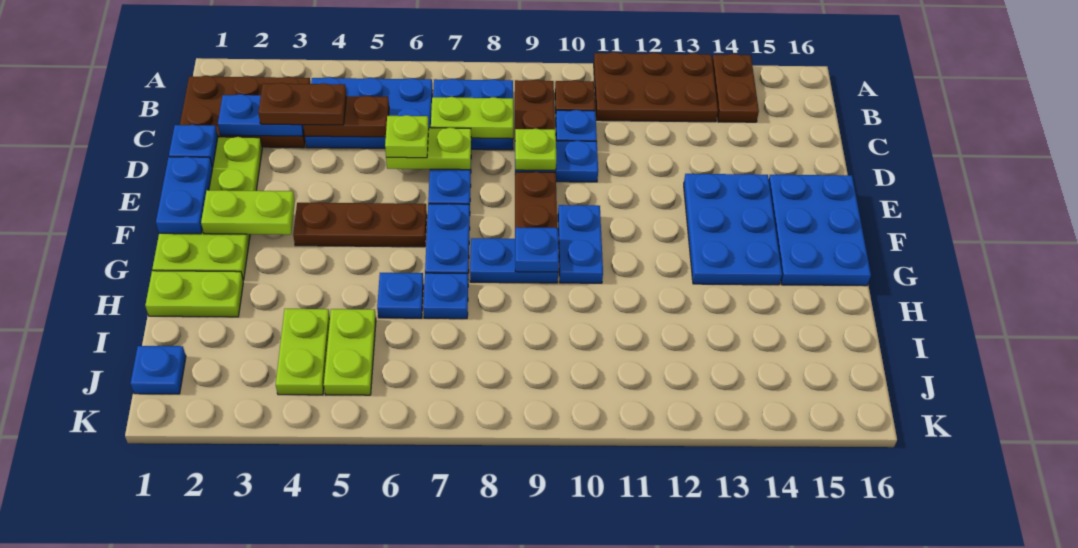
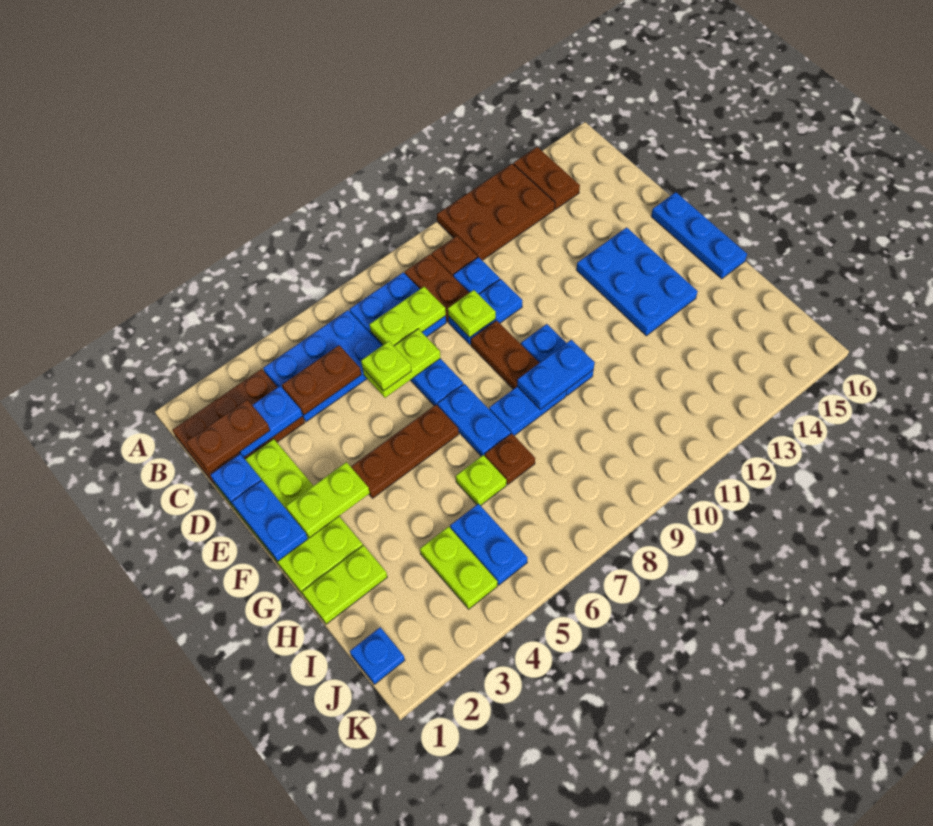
brown plate C3:C4 level 3 -> brown plate C1:C2 level 3
blue plate E15:G16 level 1 -> blue plate E16:G16 level 1
blue plate G9 level 2 -> blue plate G9:G10 level 2
blue plate H6 level 1 -> lime plate H6 level 1
blue plate H7 level 1 -> brown plate H7 level 1
lime plate I5:J5 level 1 -> blue plate I5:J5 level 1

